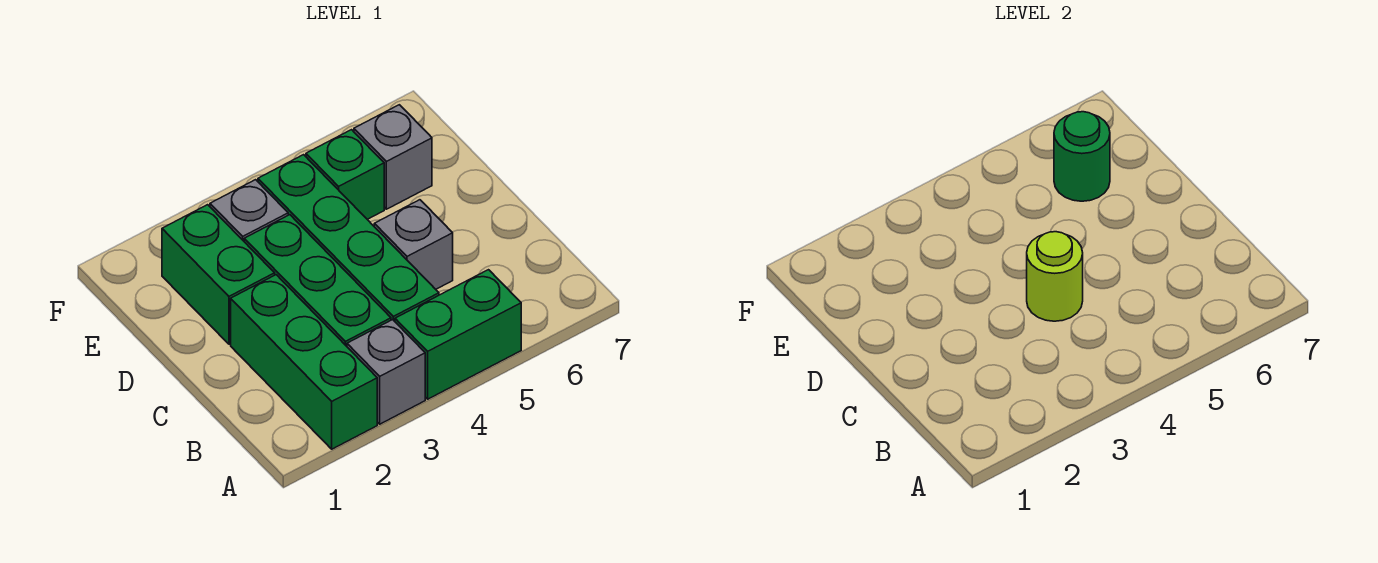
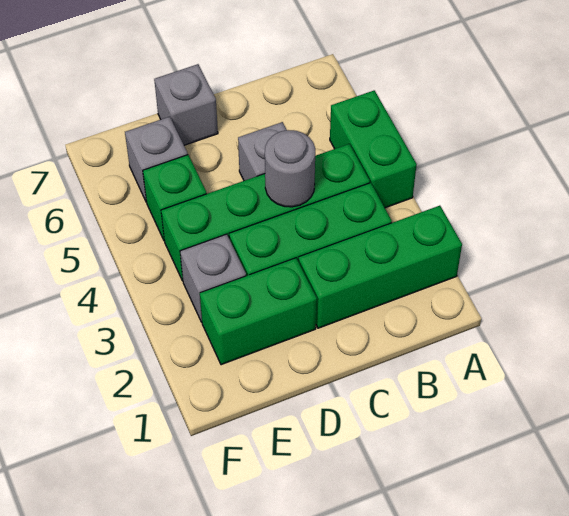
grey brick A3 level 1 -> grey brick D7 level 1
lime round brick C4 level 2 -> grey round brick C4 level 2
green round brick E6 level 2 -> none

